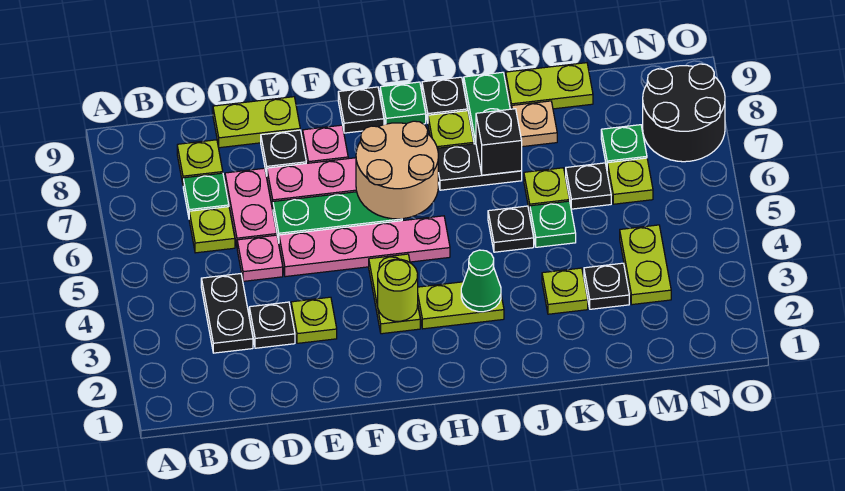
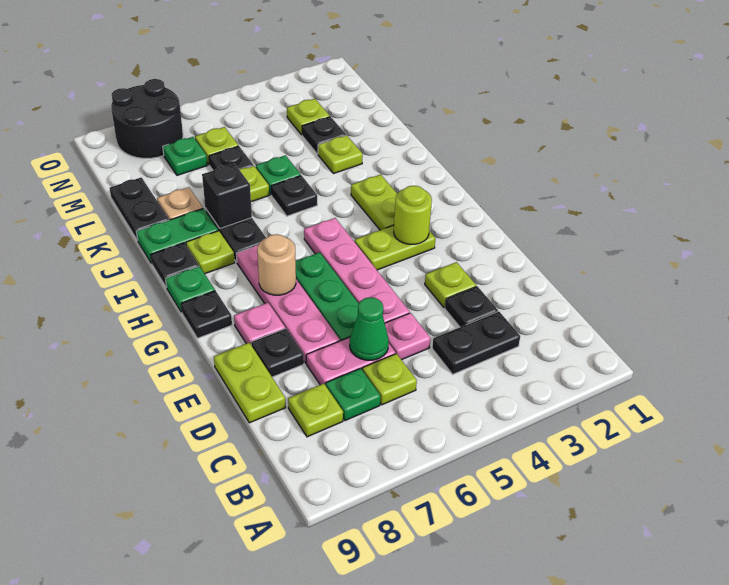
tan round brick G6:H7 level 2 -> tan round brick G7 level 2
green cone I3 level 2 -> green cone D6 level 2
lime plate K9:L9 level 1 -> black plate K9:L9 level 1
lime plate M3:M4 level 1 -> lime plate M3 level 1

